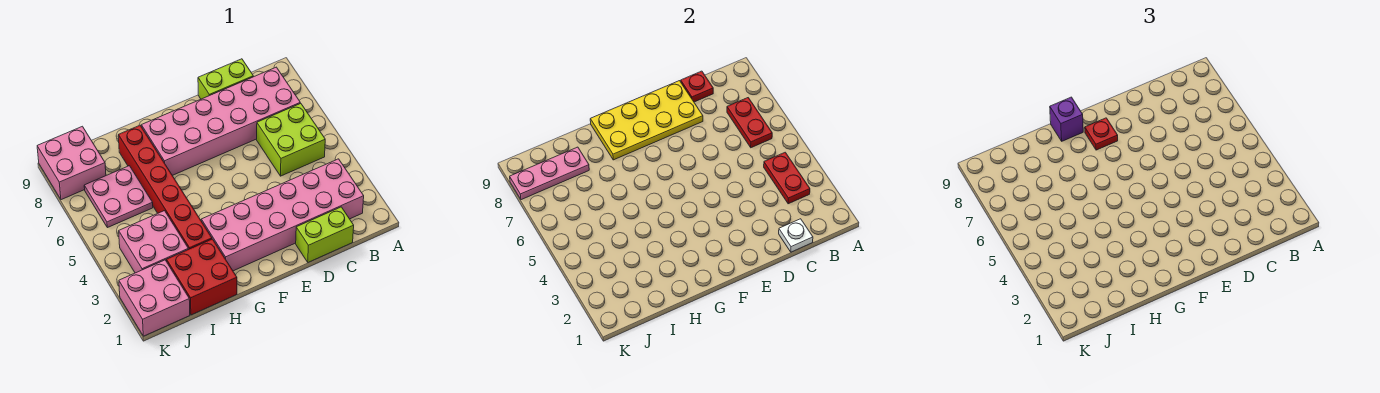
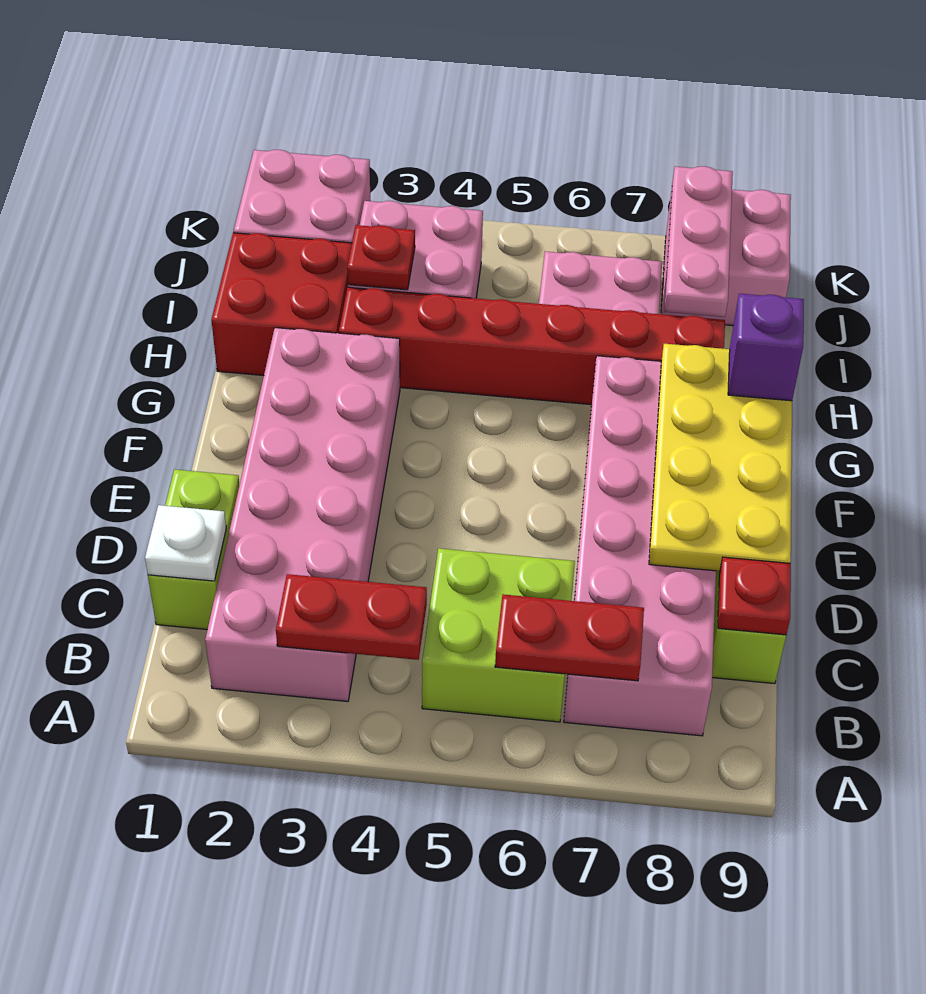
red plate F8 level 3 -> red plate I3 level 2

